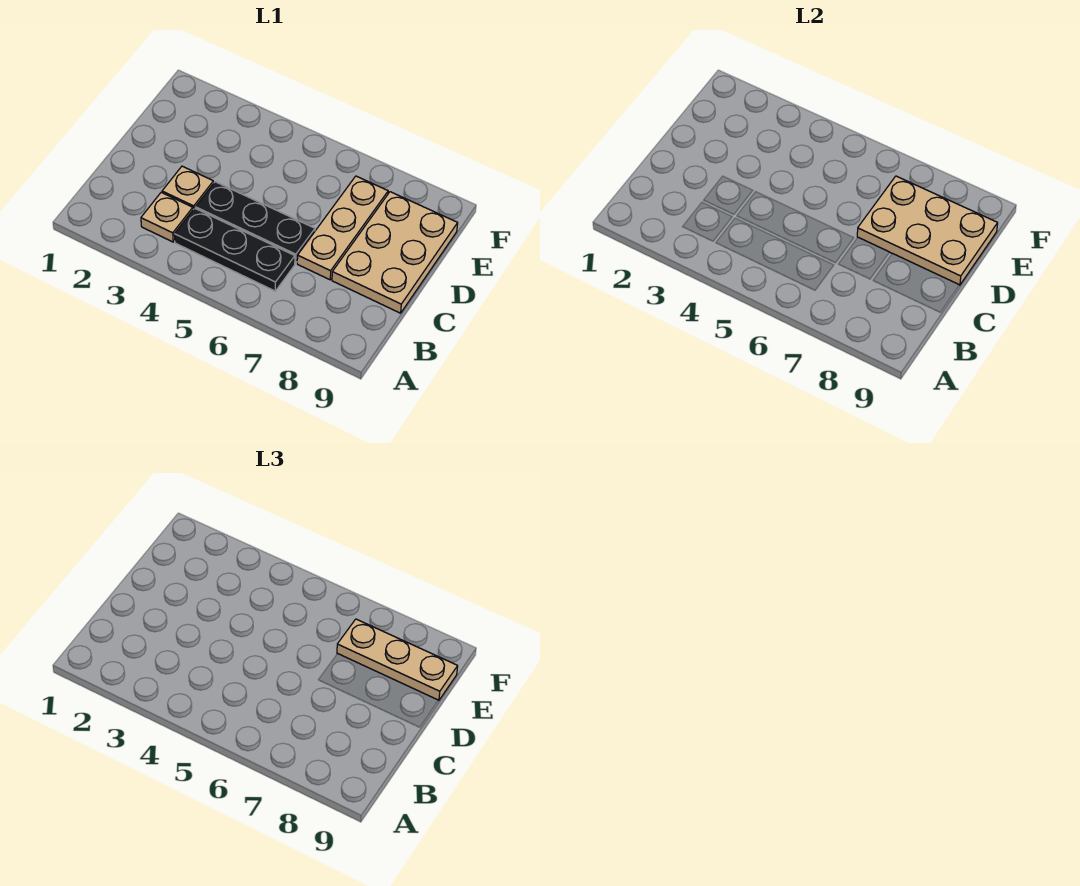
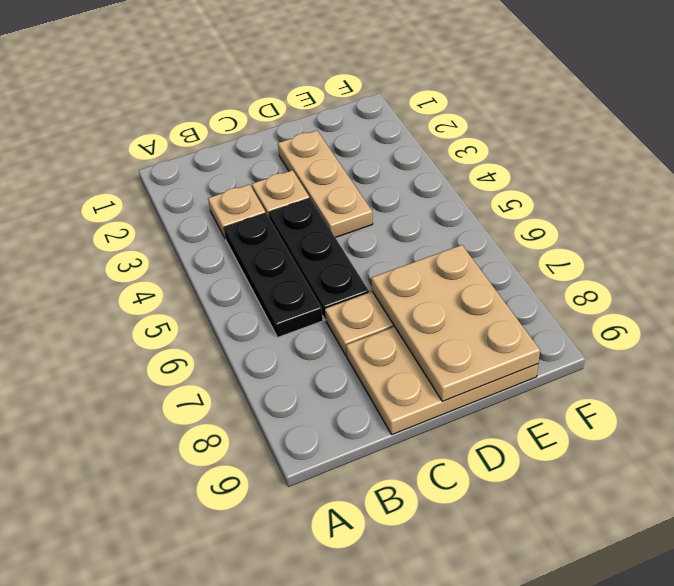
tan plate E7:E9 level 3 -> tan plate D2:D4 level 1

